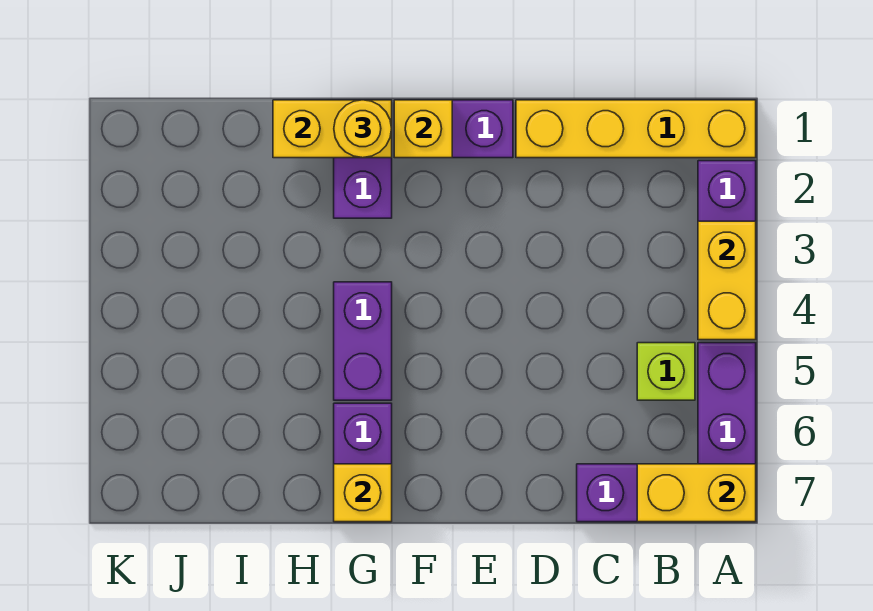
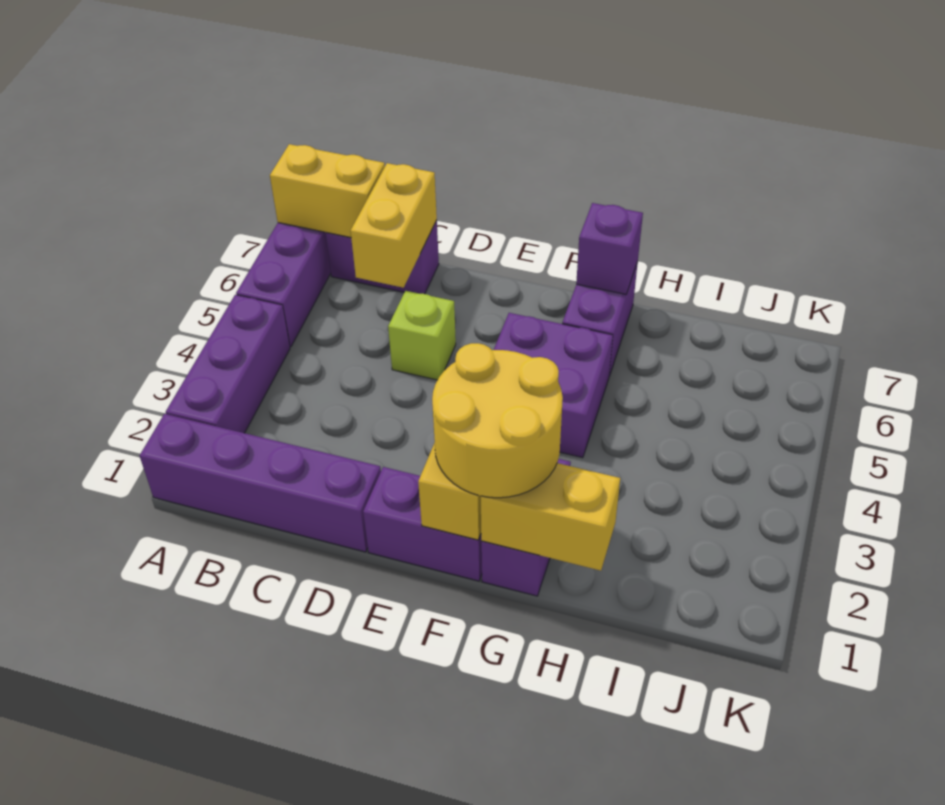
yellow brick A1:D1 level 1 -> purple brick A1:D1 level 1
yellow brick A3:A4 level 2 -> yellow brick C6:C7 level 2
lime brick B5 level 1 -> lime brick D5 level 1
yellow round brick G1 level 3 -> yellow round brick F1:G2 level 3
purple brick G4:G5 level 1 -> purple brick F4:G5 level 1
yellow brick G7 level 2 -> purple brick G7 level 2

